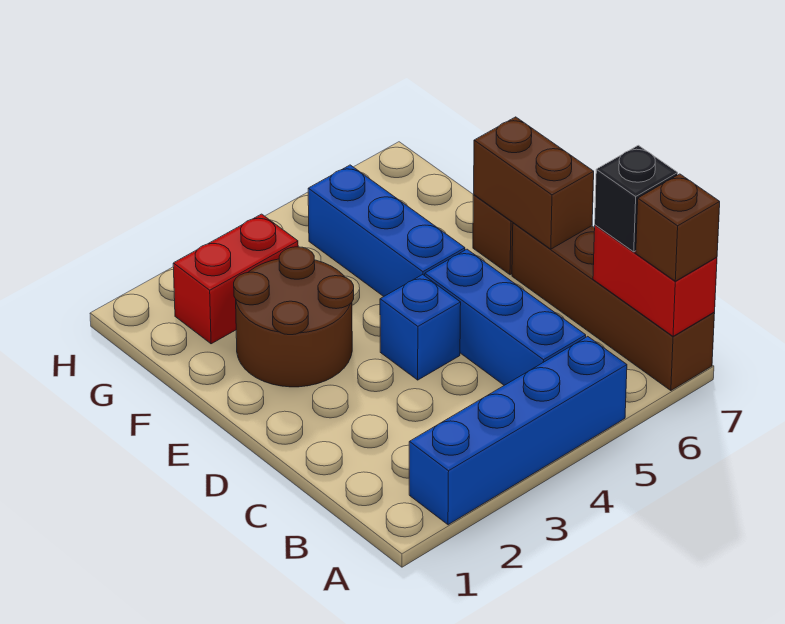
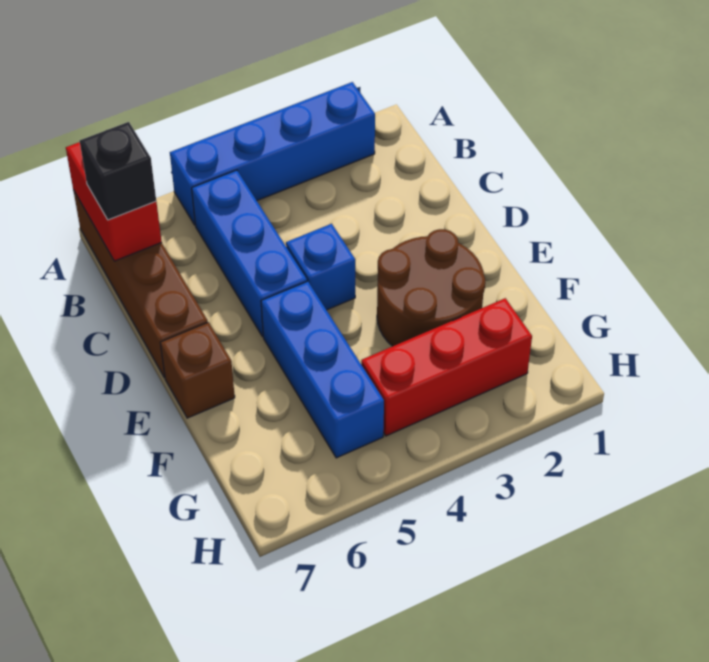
brown brick A7 level 3 -> none
brown brick D7:E7 level 2 -> none
red brick G2:G3 level 1 -> red brick G2:G4 level 1

